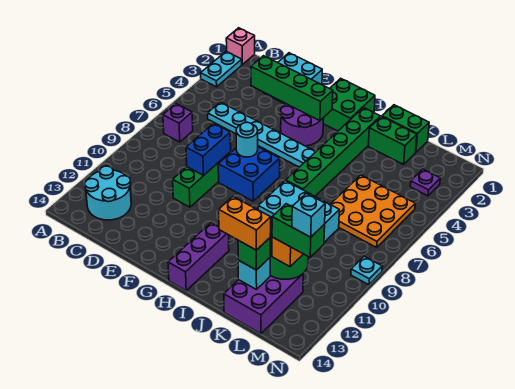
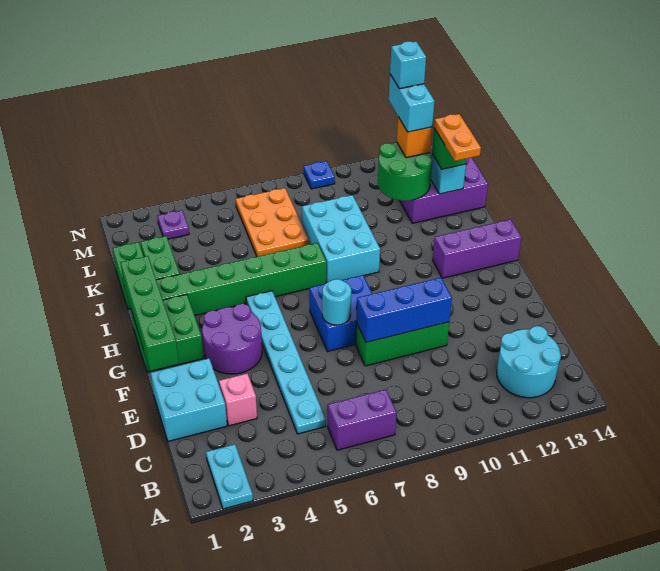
pink brick A1 level 1 -> pink brick D3 level 1
cyan plate A2:A3 level 1 -> cyan plate A2:B2 level 1
purple brick B7 level 1 -> purple brick B6:B7 level 1
green brick D3:G3 level 2 -> green brick F1:I1 level 2
blue brick E8:E9 level 2 -> blue brick E8:E10 level 2
orange brick J13:K13 level 4 -> orange plate J13:K13 level 4
orange plate K5:M7 level 1 -> orange plate K6:M7 level 1
green brick L12:M12 level 4 -> cyan brick L12:M12 level 4
cyan plate N9 level 1 -> blue plate N9 level 1

